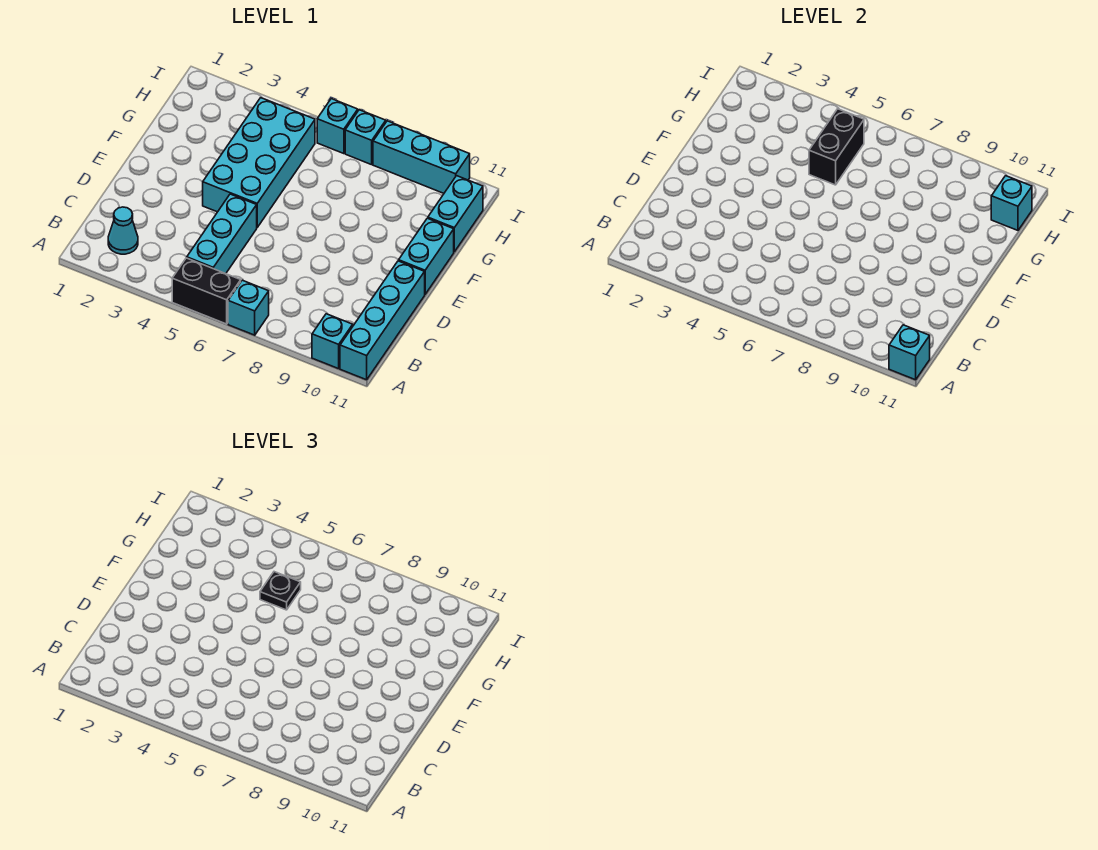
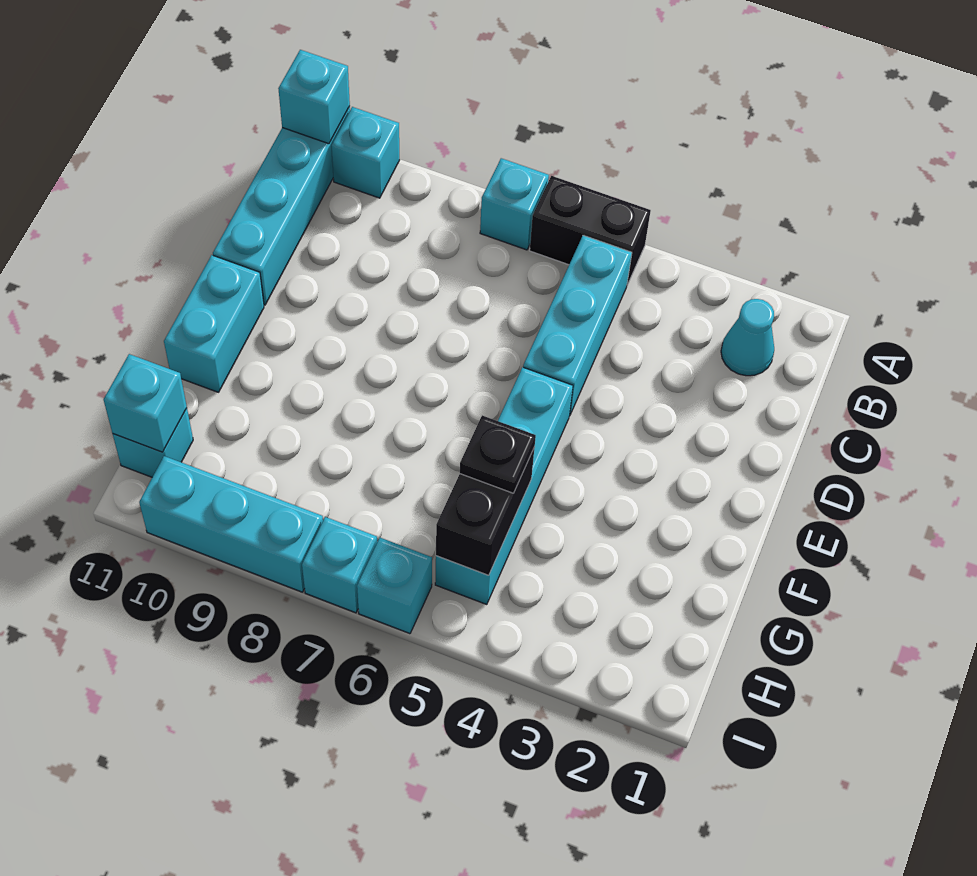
cyan brick E4:H5 level 1 -> cyan brick E5:H5 level 1
cyan brick G11:H11 level 1 -> cyan brick H11 level 1

